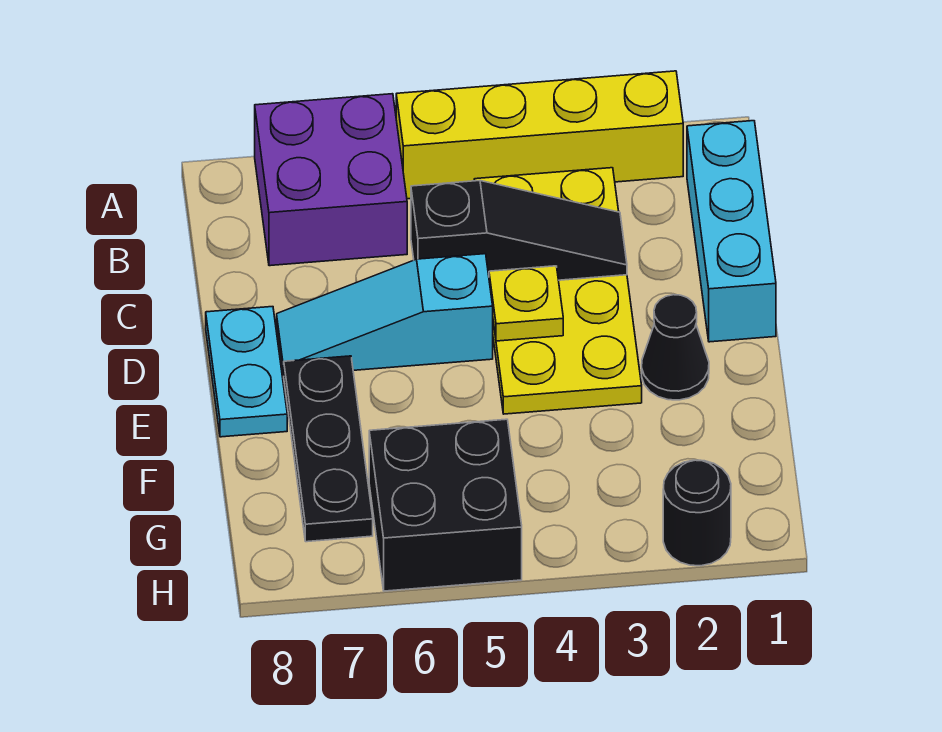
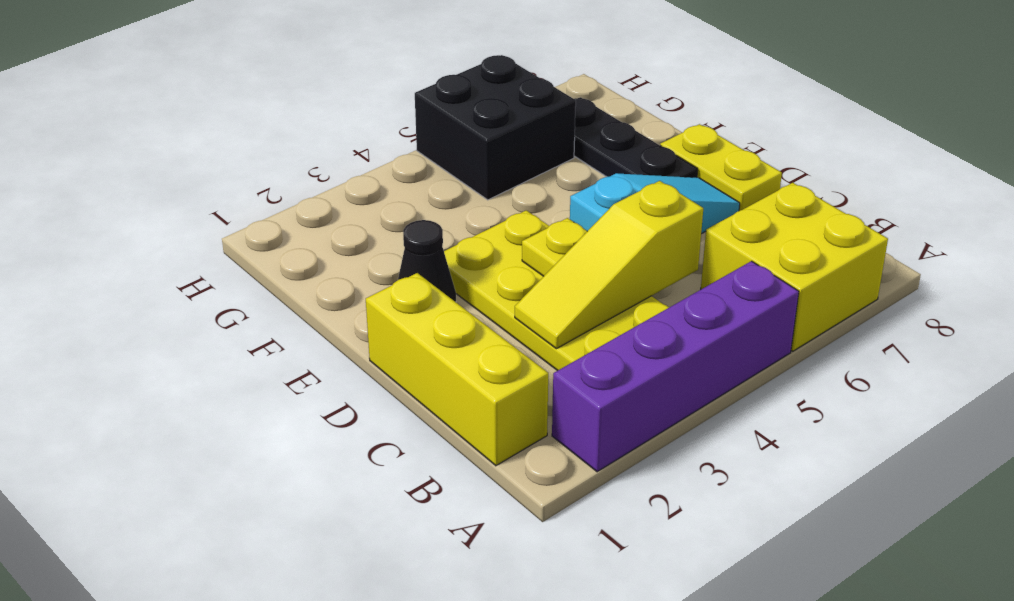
yellow brick A2:A5 level 1 -> purple brick A2:A5 level 1
purple brick A6:B7 level 1 -> yellow brick A6:B7 level 1
cyan brick B1:D1 level 1 -> yellow brick B1:D1 level 1
black slope C3:C5 level 2 top 5 -> yellow slope C3:C5 level 2 top 5
cyan plate D8:E8 level 1 -> yellow plate D8:E8 level 1
black round brick H2 level 1 -> none

